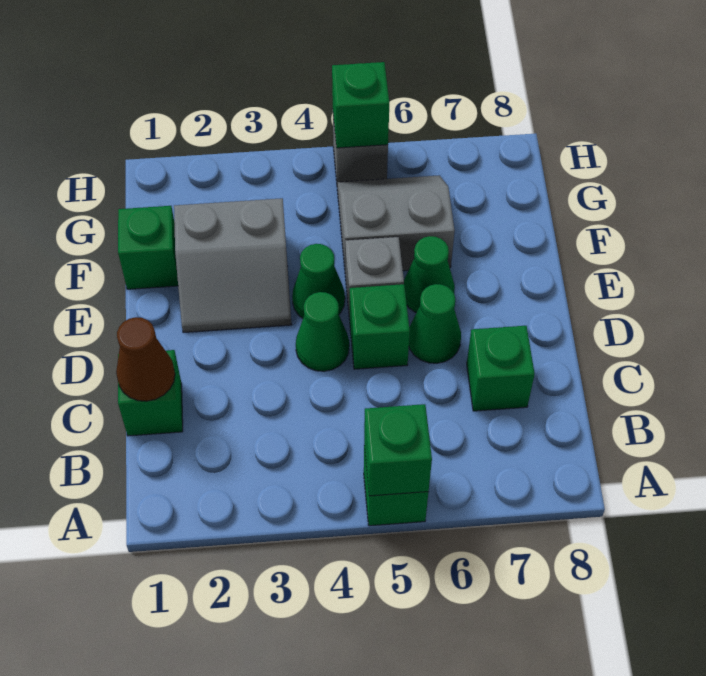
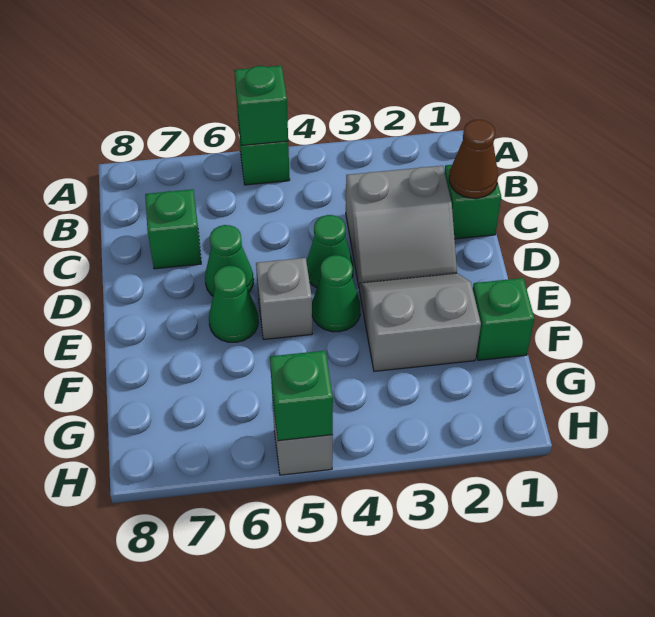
green brick D5 level 1 -> none
grey slope F5:G6 level 1 top F -> grey slope C2:D3 level 1 top C

